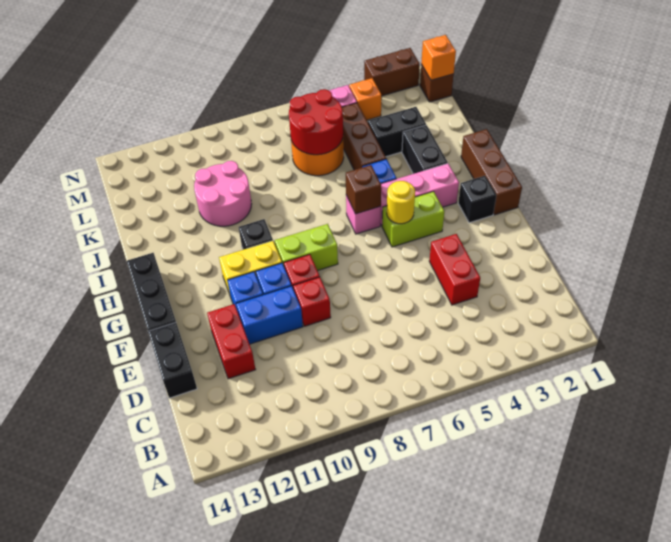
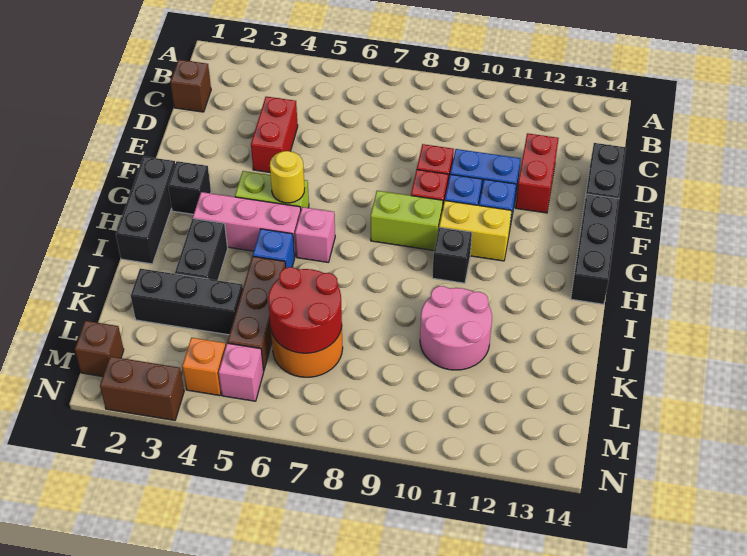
brown brick G1:I1 level 1 -> black brick G1:I1 level 1
brown brick H6 level 2 -> brown brick C1 level 1
black brick K3:K4 level 1 -> black brick K2:K4 level 1
orange brick M1 level 2 -> none

